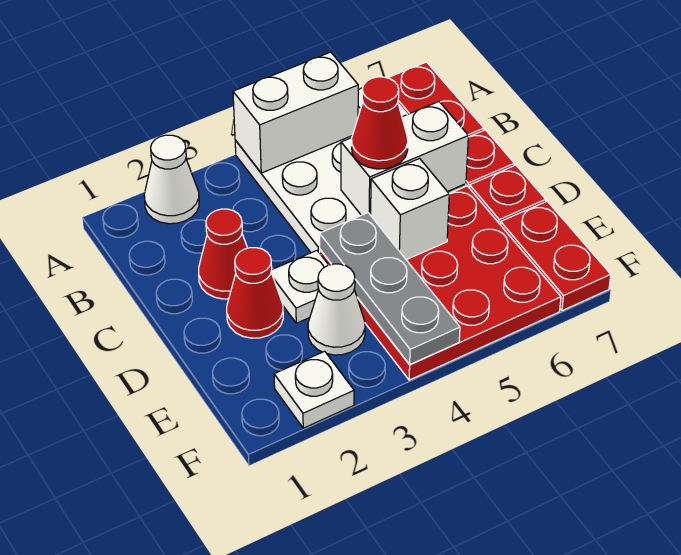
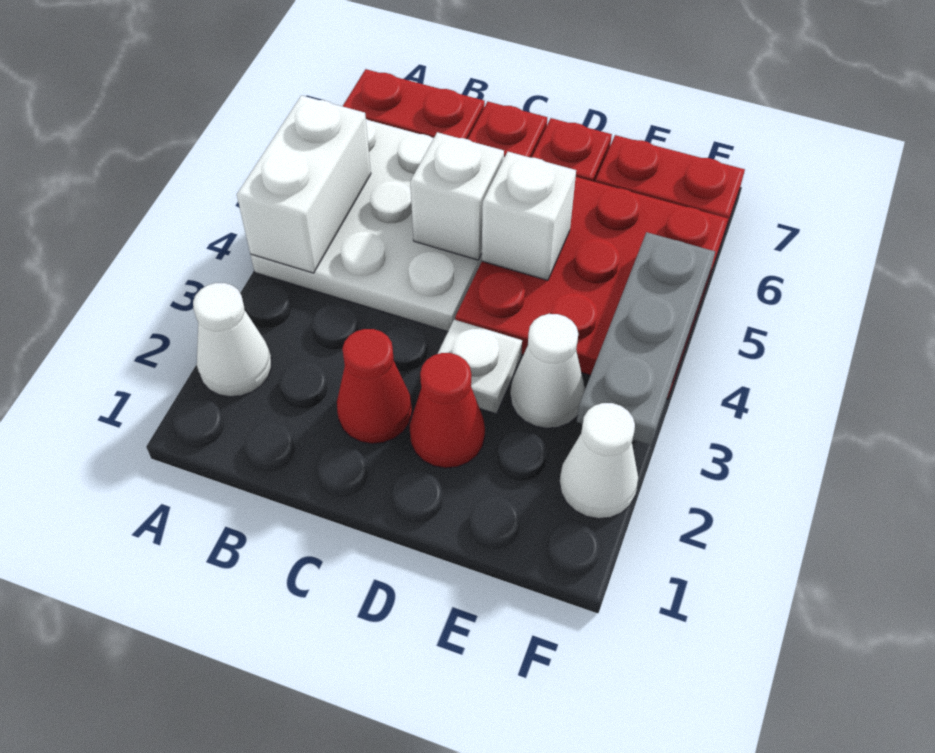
white brick C5:C6 level 2 -> white brick C5 level 2
red cone C5 level 3 -> none
grey plate D4:F4 level 2 -> grey plate F3:F5 level 2
white plate F2 level 1 -> white cone F2 level 1

